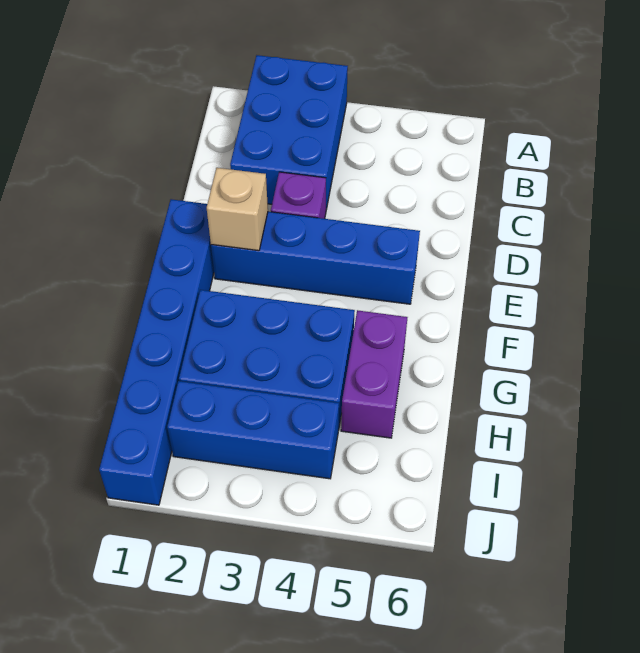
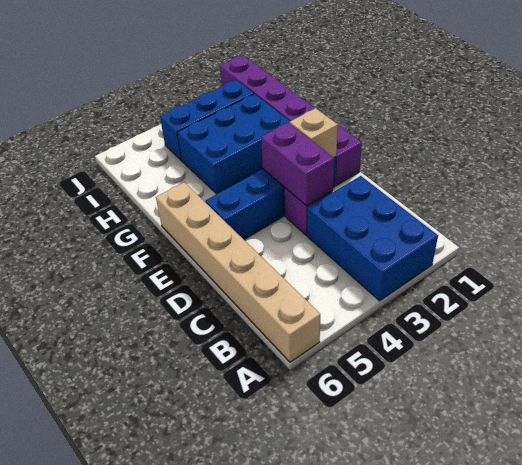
none -> tan brick A6:F6 level 1
blue brick E1:J1 level 1 -> purple brick E1:J1 level 1
purple brick G5:H5 level 1 -> purple brick D3:E3 level 2

